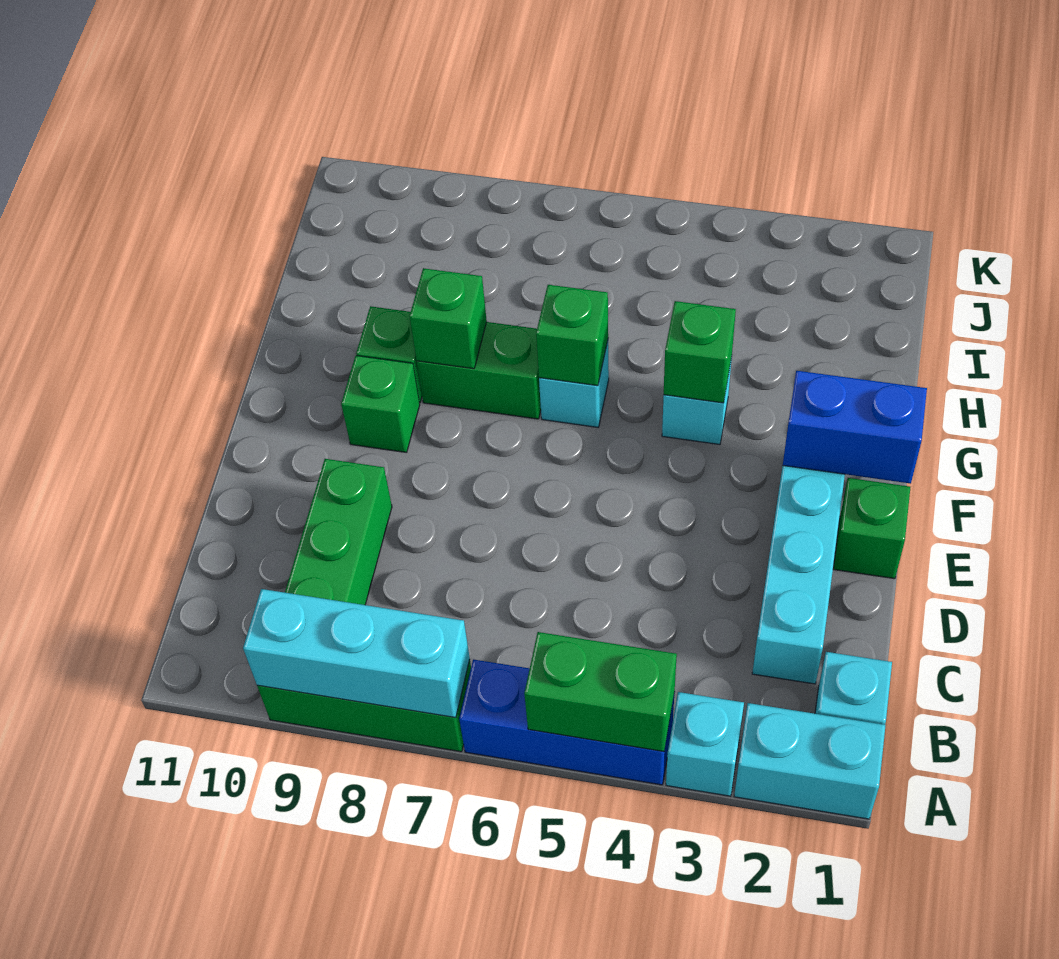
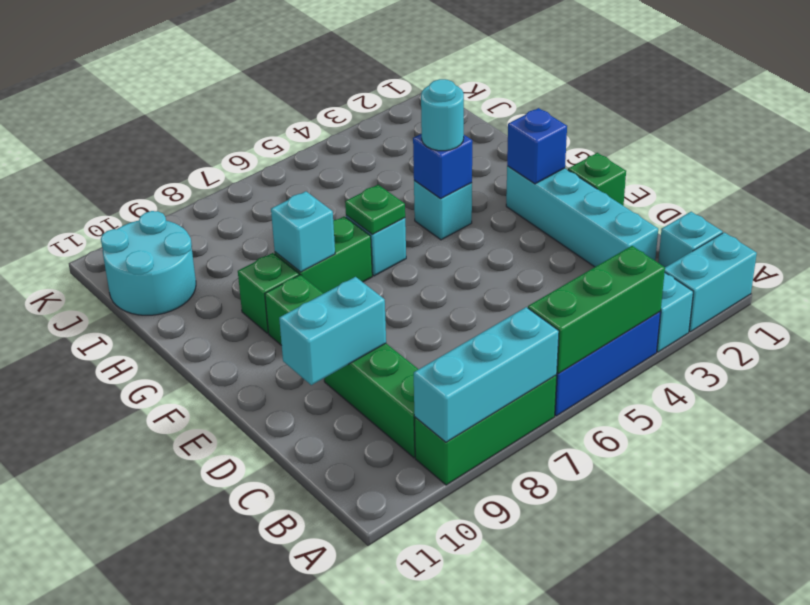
green brick A4:A5 level 2 -> green brick A4:A6 level 2
none -> cyan brick D9:D10 level 2
blue brick F1:F2 level 2 -> blue brick F2 level 2
green brick G4 level 2 -> blue brick G4 level 2
none -> cyan round brick G4 level 3
green brick G6 level 2 -> green plate G6 level 2
green brick G8 level 2 -> cyan brick G8 level 2
none -> cyan round brick I10:J11 level 1

